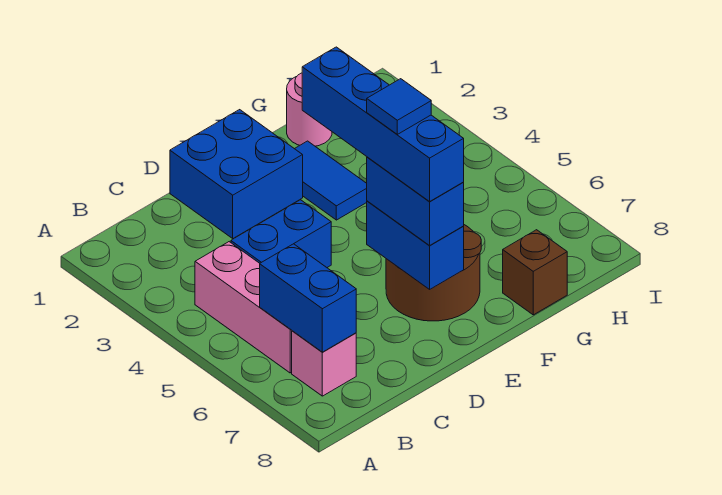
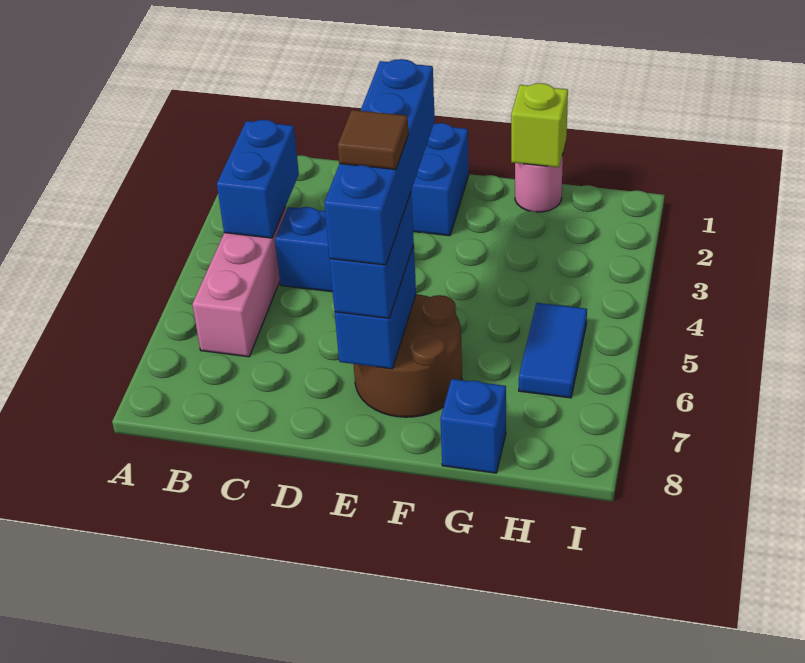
blue brick B6:B7 level 2 -> blue brick B3:B4 level 2
pink brick B7 level 1 -> none
blue tile E6 level 5 -> brown tile E6 level 5
blue tile F2:F3 level 1 -> blue tile H5:H6 level 1
none -> lime brick G1 level 2
brown brick G8 level 1 -> blue brick G8 level 1

